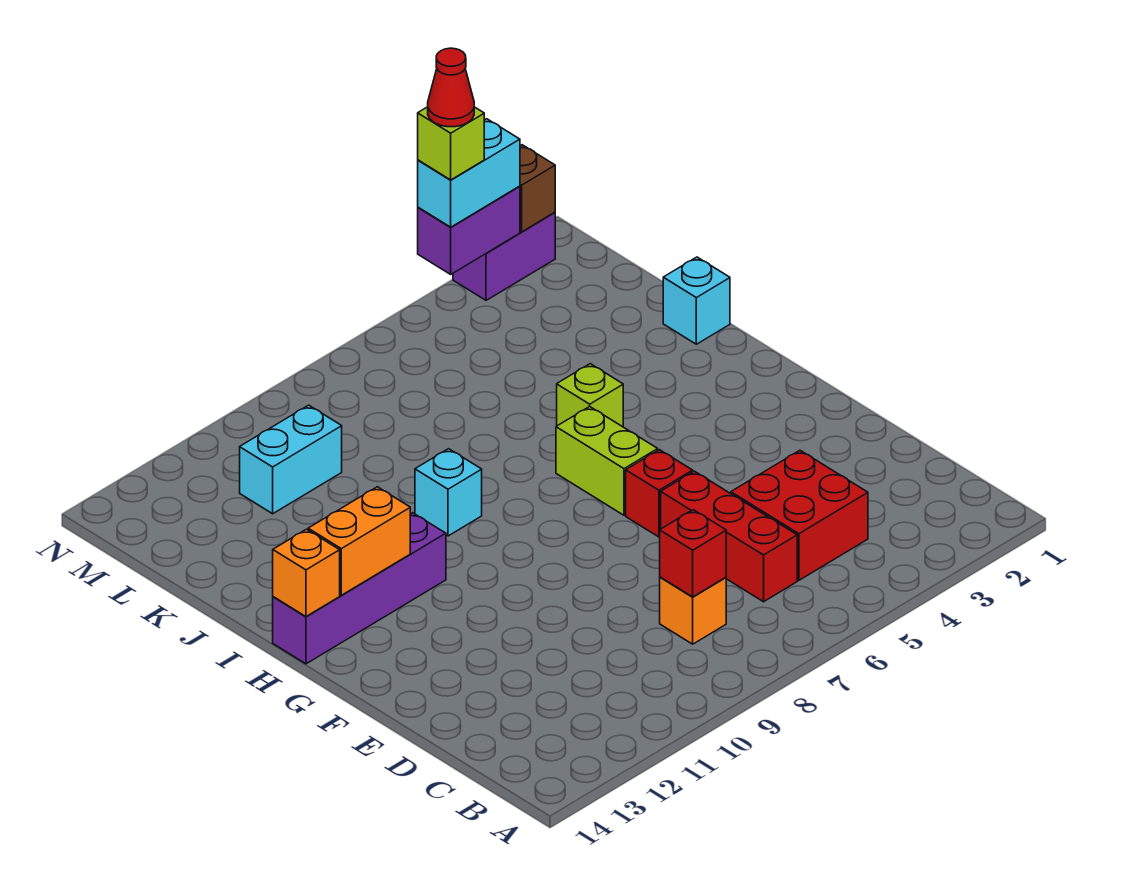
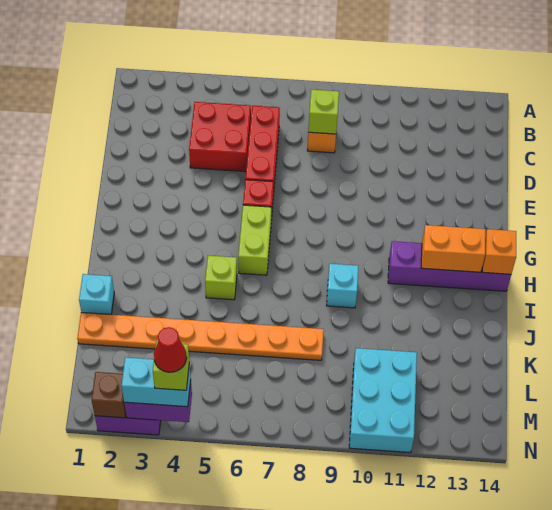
red brick C8 level 2 -> lime brick C8 level 2
none -> orange plate K1:K8 level 1
cyan brick L10:L11 level 1 -> cyan brick L10:N11 level 1

